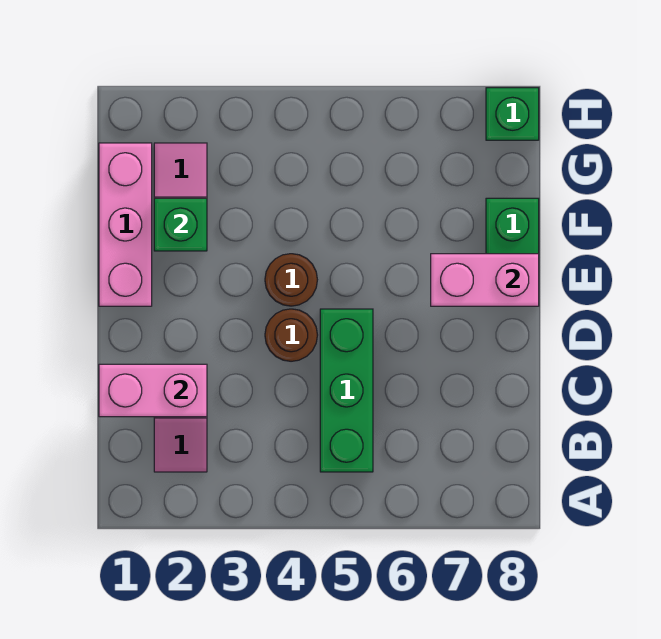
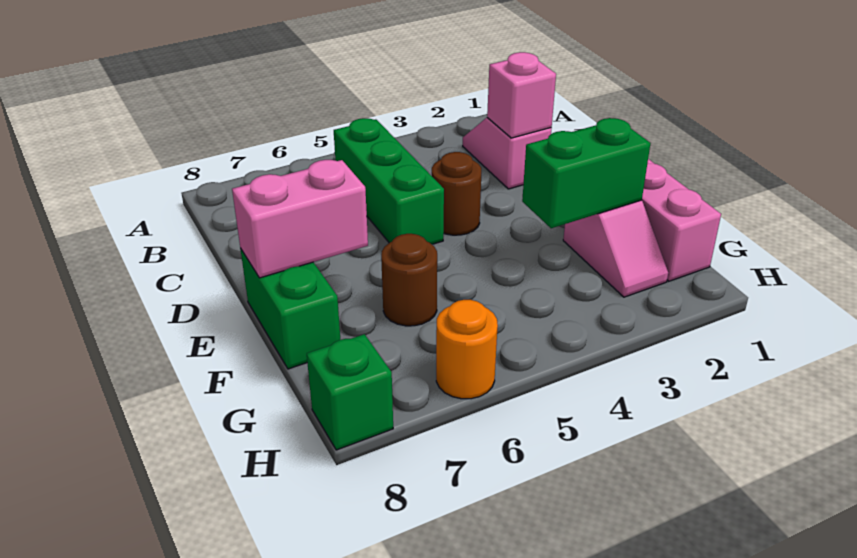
pink brick C1:C2 level 2 -> pink brick C2 level 2
brown round brick E4 level 1 -> brown round brick F6 level 1
green brick F2 level 2 -> green brick F2:F3 level 2
none -> orange round brick H6 level 1

